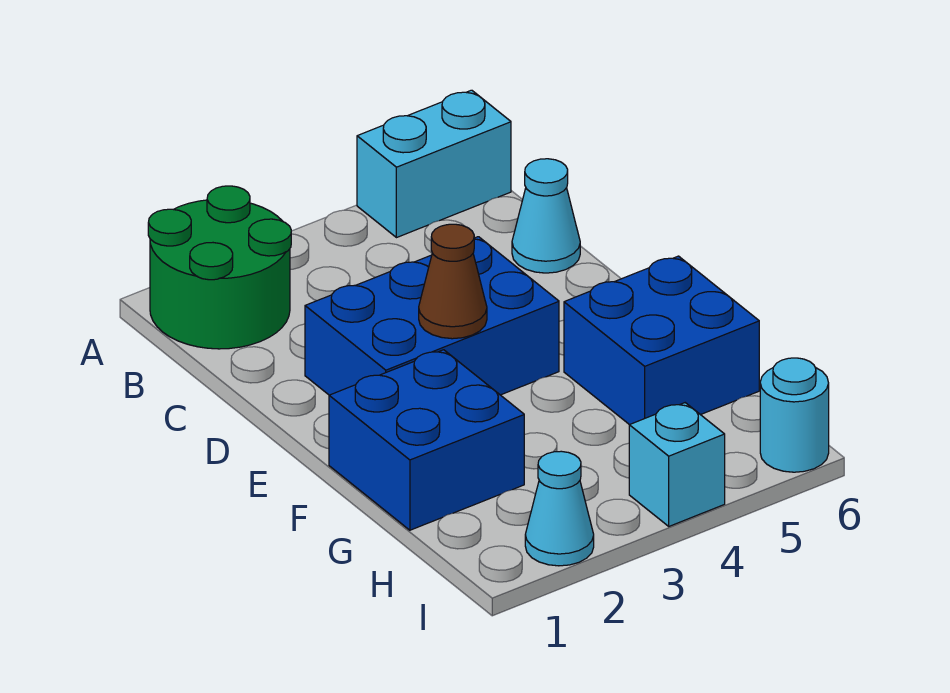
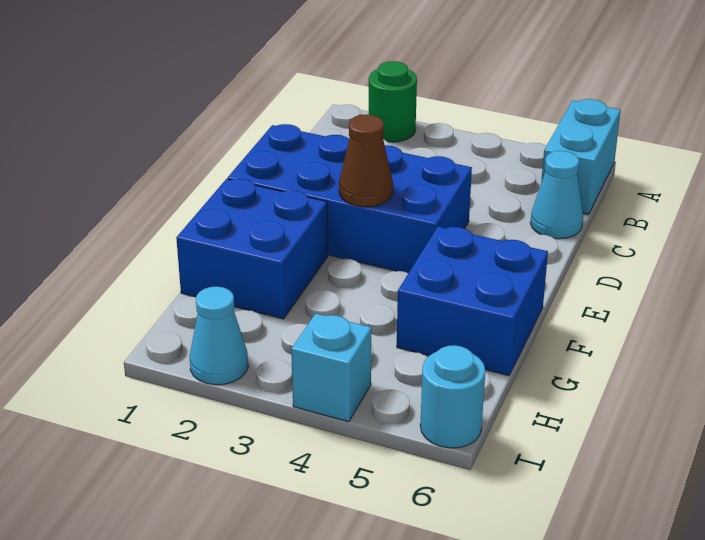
green round brick A1:B2 level 1 -> green round brick A2 level 1
cyan brick A5:A6 level 1 -> cyan brick A6:B6 level 1
blue brick D2:E4 level 1 -> blue brick D1:E4 level 1

